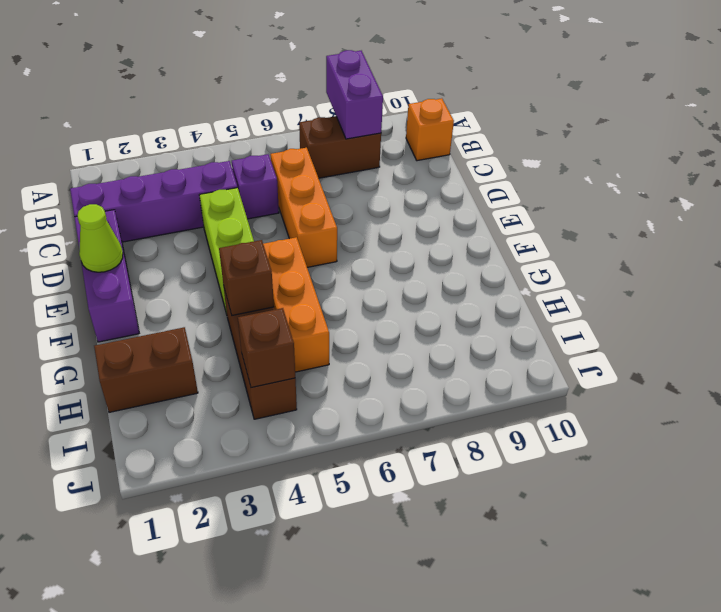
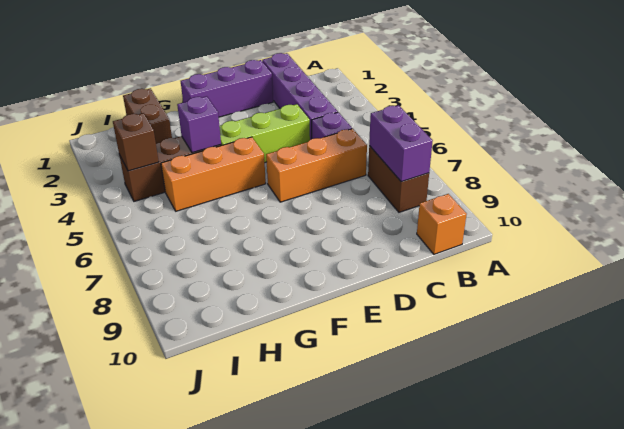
purple brick A8:B8 level 2 -> purple brick B7:B8 level 2
lime cone E1 level 2 -> none
brown brick G4 level 2 -> purple brick G4 level 2

